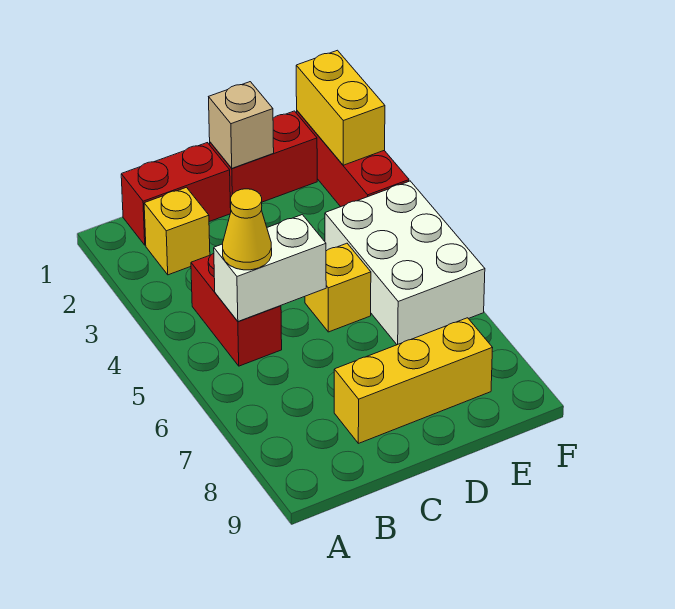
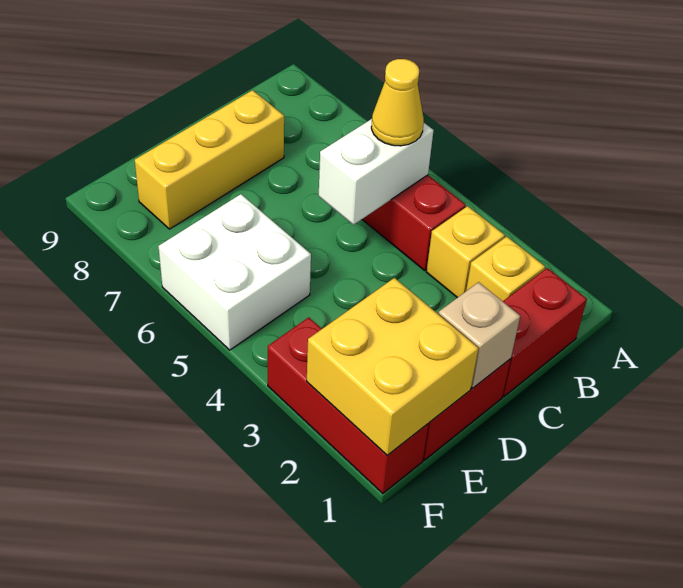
yellow brick D5 level 1 -> yellow brick B3 level 1
white brick E4:F6 level 1 -> white brick E5:F6 level 1
yellow brick F1:F2 level 2 -> yellow brick E1:F2 level 2

